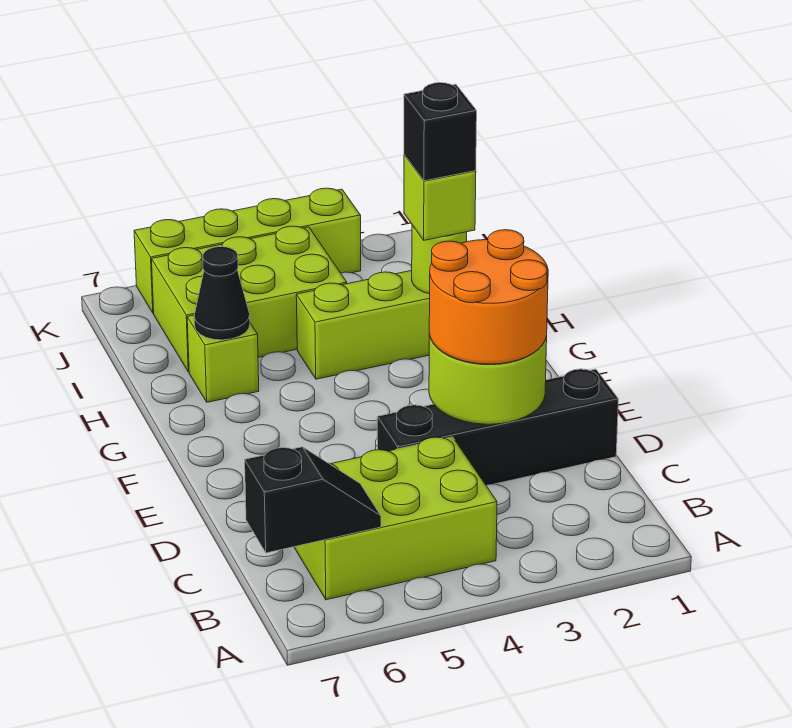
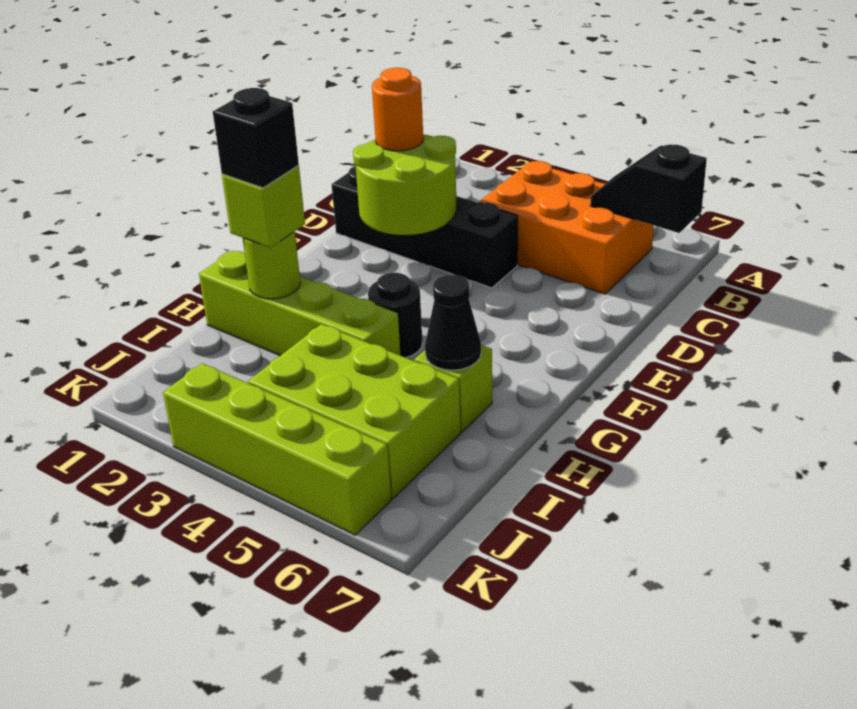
lime brick B4:C6 level 1 -> orange brick B4:C6 level 1
orange round brick D2:E3 level 3 -> orange round brick D2 level 3
none -> black round brick G4 level 1

